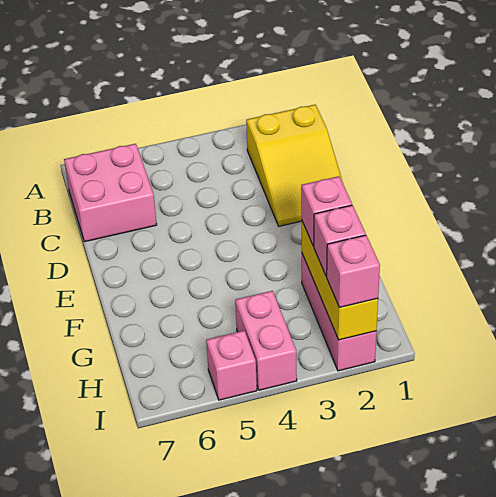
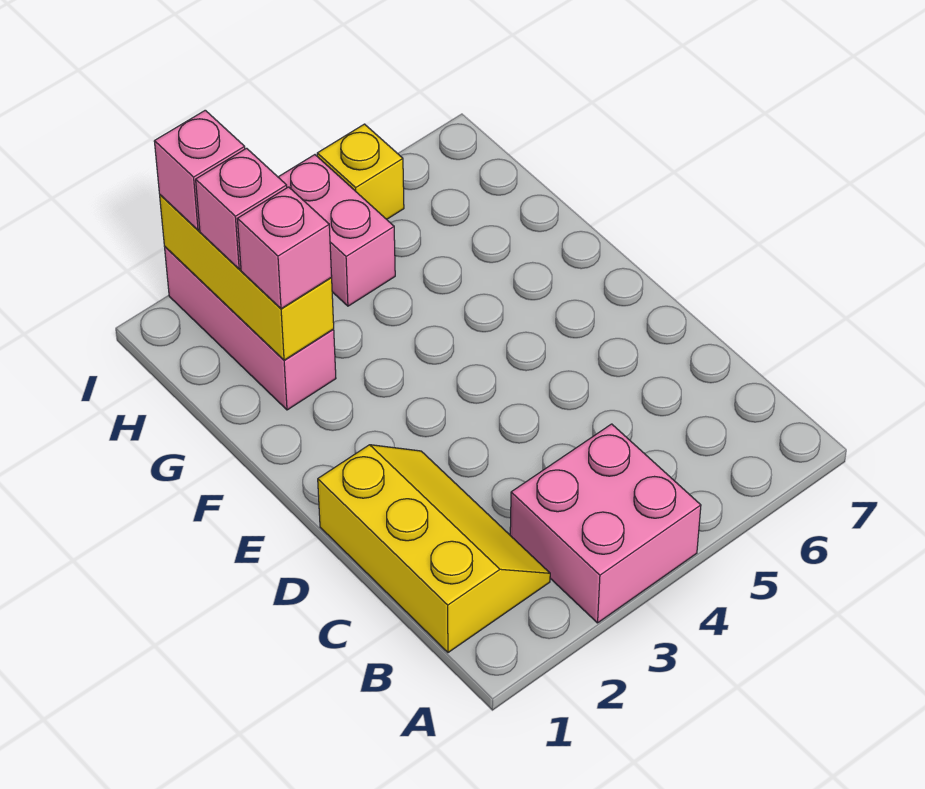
yellow slope B1:D2 level 1 top B -> yellow slope B1:D2 level 1 top 1
pink brick B6:C7 level 1 -> pink brick A3:B4 level 1
pink brick I5 level 1 -> yellow brick I5 level 1

